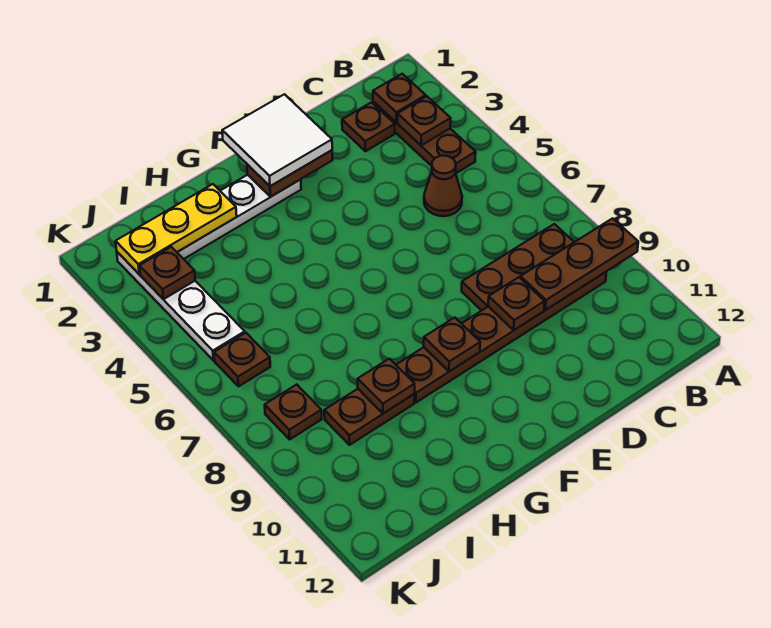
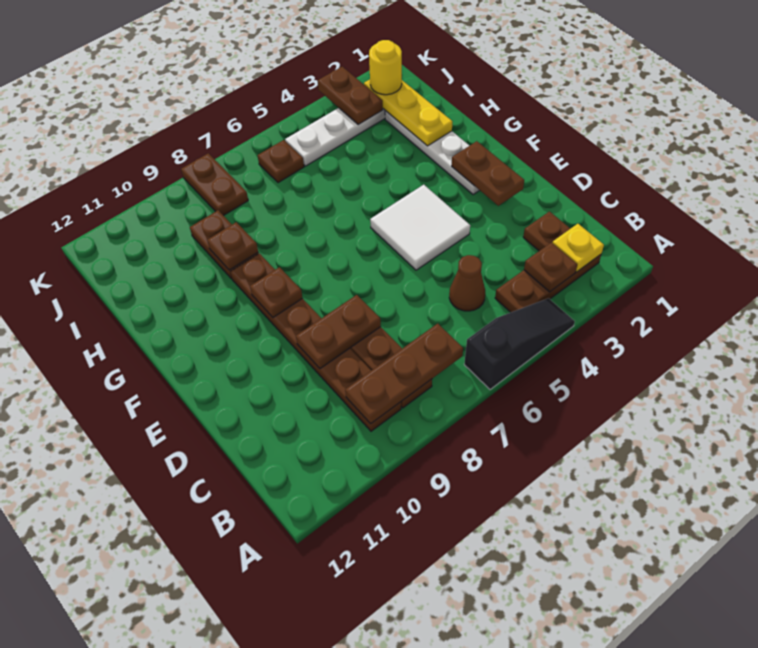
none -> black slope A4:A6 level 1 top 6
brown plate A9:C9 level 2 -> brown plate B7:B9 level 2
brown plate B2 level 2 -> yellow plate B2 level 2
brown plate D9 level 2 -> brown plate D8:D9 level 2
white tile E1:F2 level 3 -> white tile E4:F5 level 1
none -> yellow round brick J2 level 3
brown plate J3 level 2 -> brown plate J3:K3 level 2
brown plate J8 level 1 -> brown plate J8:K8 level 1

